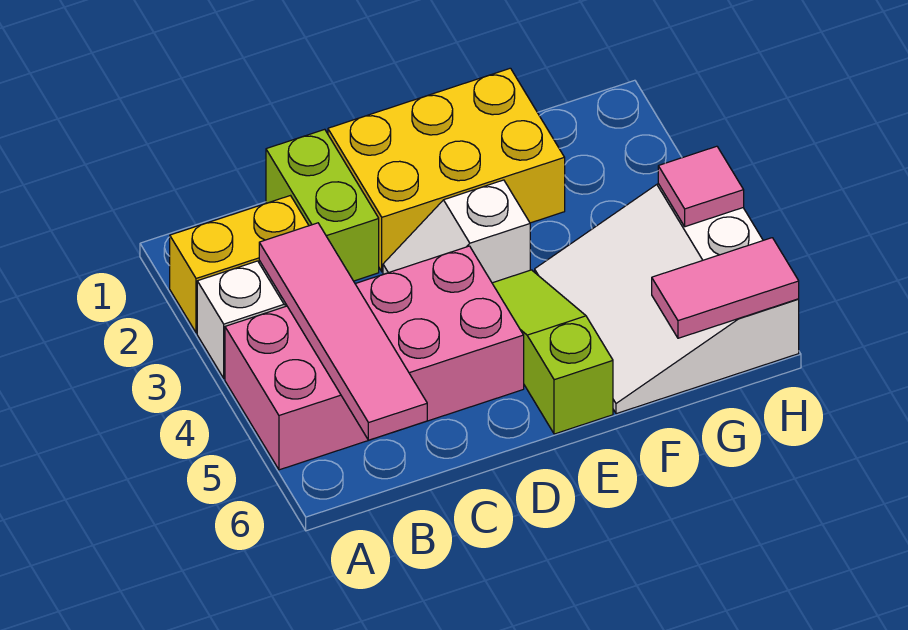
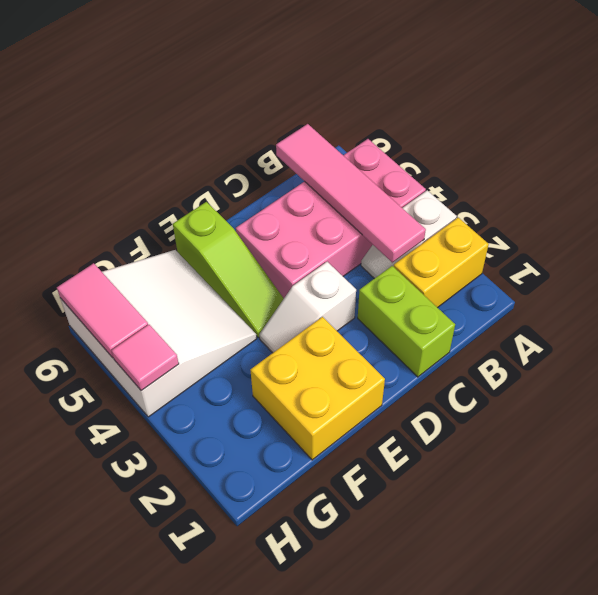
yellow brick D1:F2 level 1 -> yellow brick E1:F2 level 1
white slope D3:E3 level 1 top E -> white slope D3:E3 level 1 top D
pink tile G6:H6 level 2 -> pink tile H5:H6 level 2

